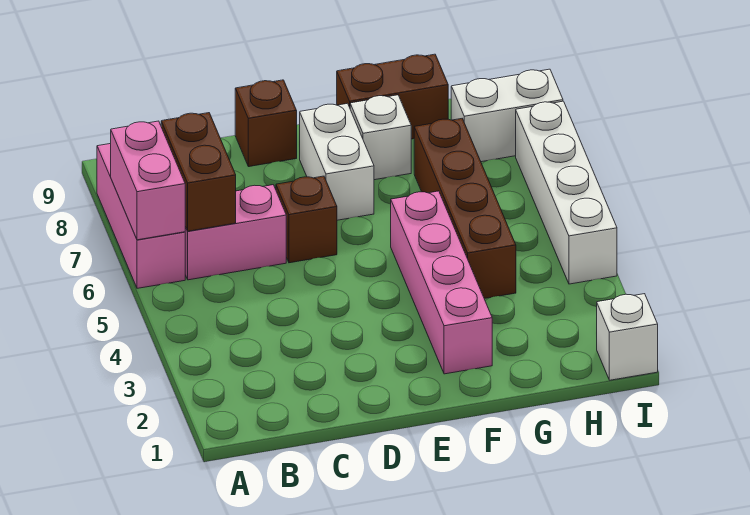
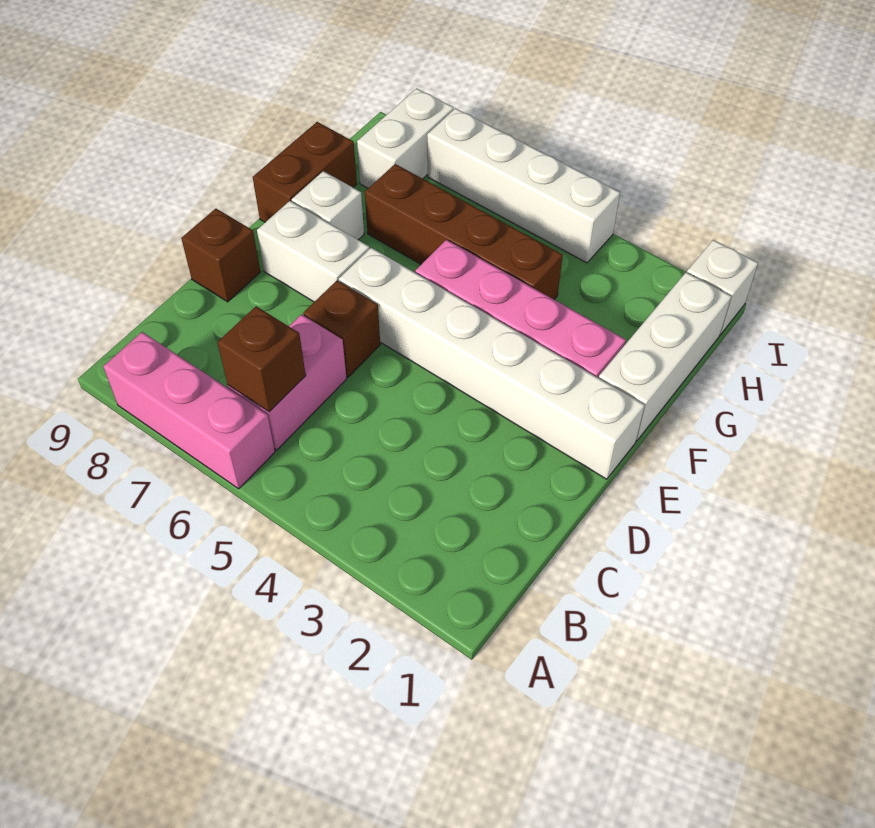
pink brick A6:A7 level 2 -> none
brown brick B6:B7 level 2 -> brown brick B6 level 2
none -> white brick E1:E6 level 1
none -> white brick F1:H1 level 1

